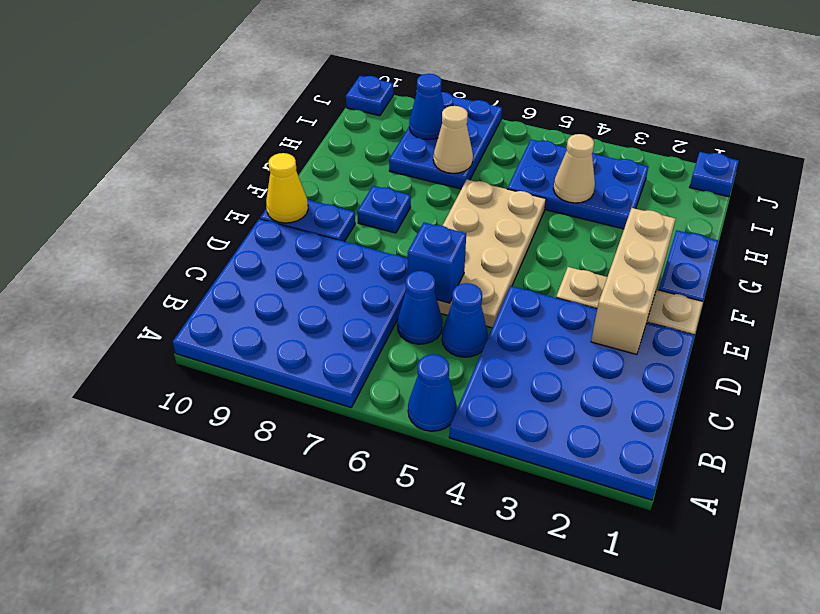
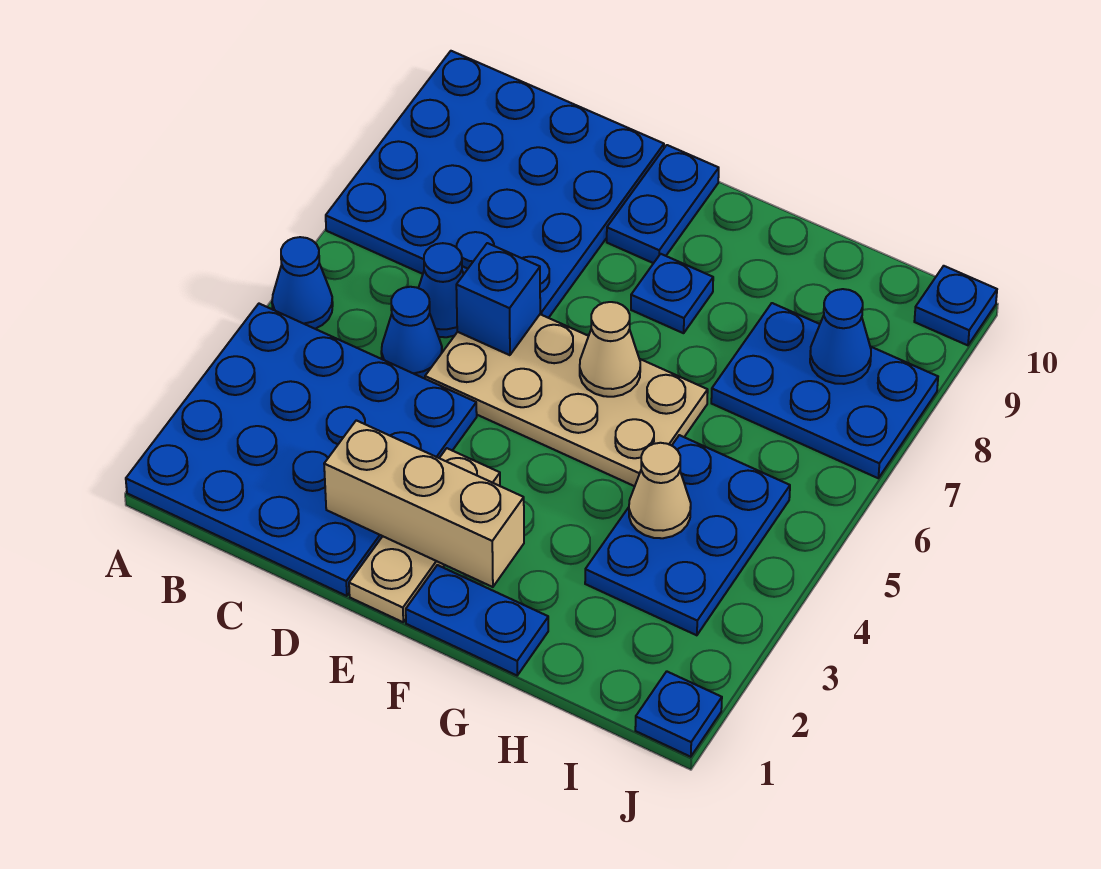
yellow cone E10 level 2 -> none
tan cone H7 level 2 -> tan cone F6 level 2

